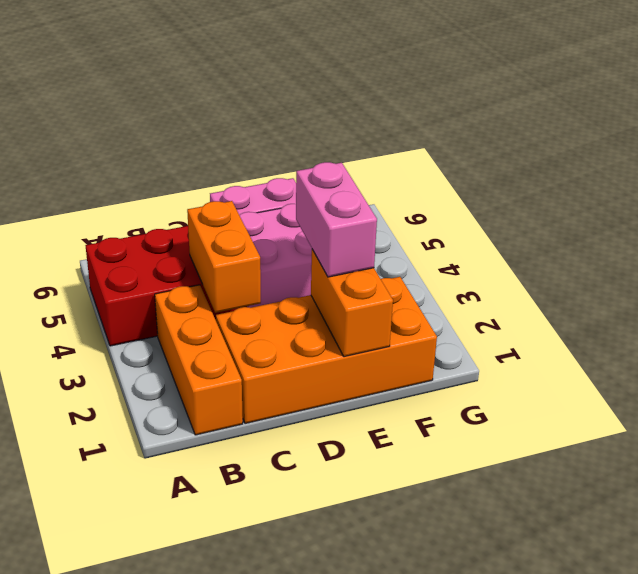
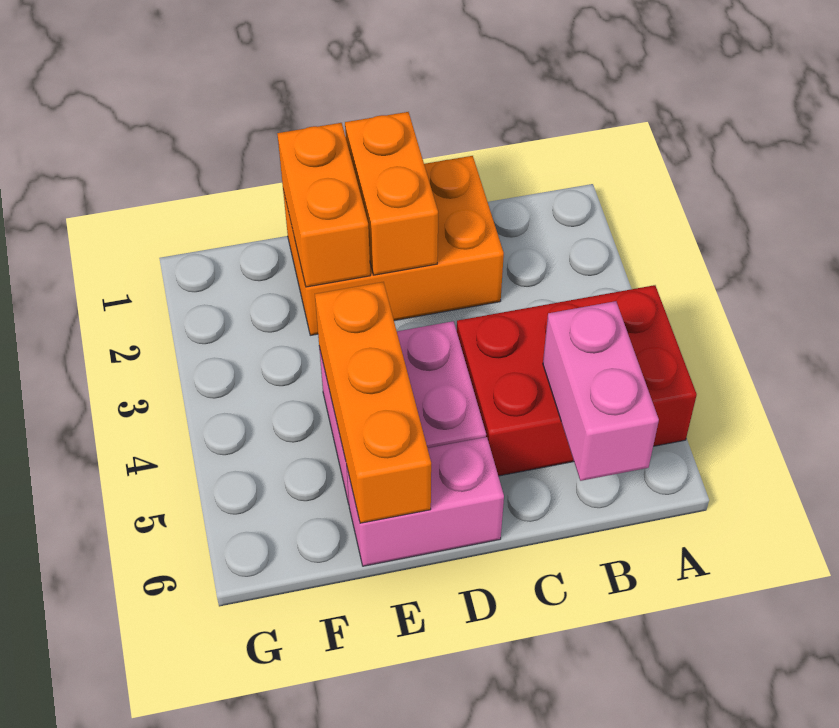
orange brick B1:B3 level 1 -> orange brick E4:E6 level 2
orange brick C1:F2 level 1 -> orange brick C1:E2 level 1
orange brick C3:C4 level 2 -> orange brick D1:D2 level 2
pink brick E2:E3 level 3 -> pink brick B5:B6 level 2

